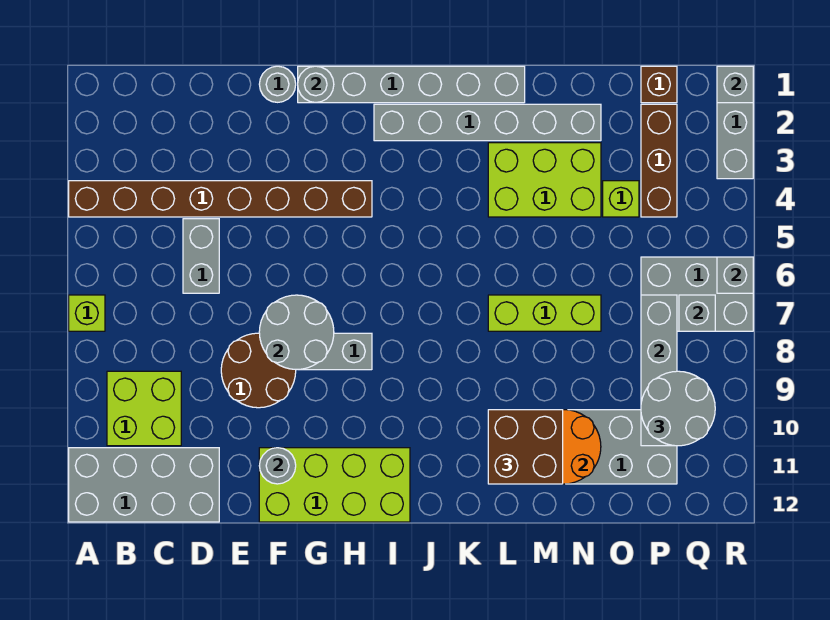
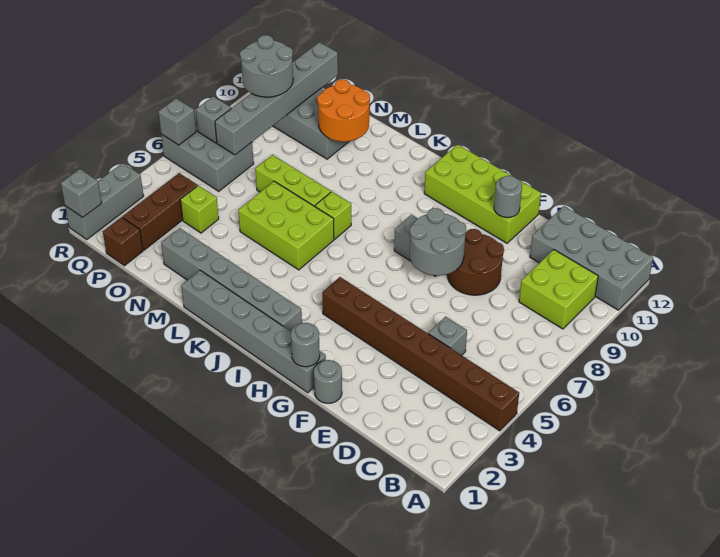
lime brick A7 level 1 -> lime brick K7 level 1
grey brick D5:D6 level 1 -> grey brick D5 level 1
lime brick L3:N4 level 1 -> lime brick K5:M6 level 1
brown brick L10:M11 level 3 -> none
grey brick P7:P10 level 2 -> grey brick P7:P12 level 2

